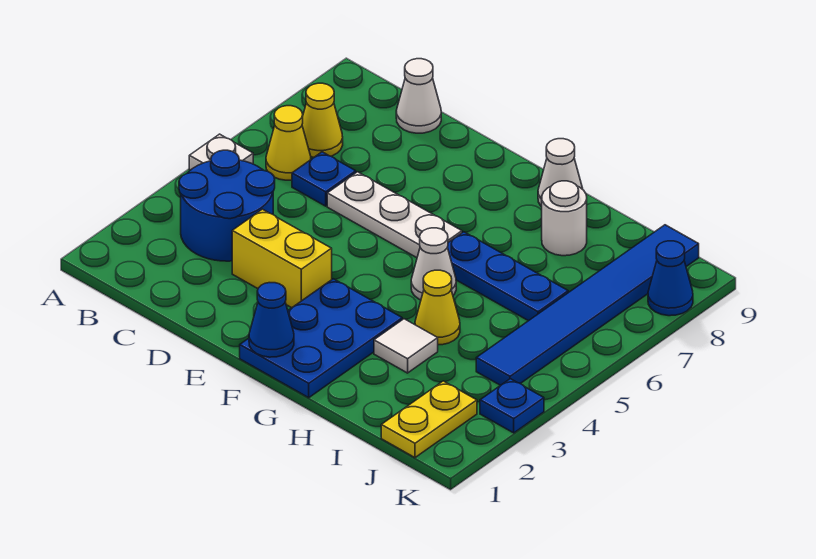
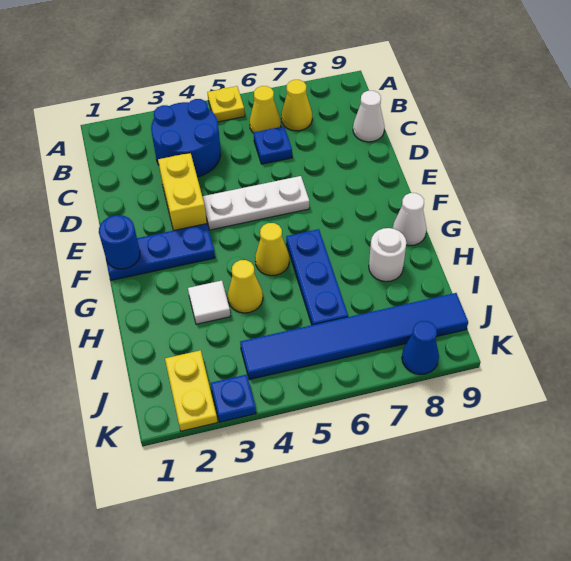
white plate A5 level 1 -> yellow plate A5 level 1
white plate D6:F6 level 1 -> white plate E4:E6 level 1
blue plate F1:G3 level 1 -> blue plate F1:F3 level 1
blue cone F1 level 2 -> blue round brick F1 level 2
white cone G5 level 1 -> yellow cone G5 level 1
yellow plate J1:J2 level 1 -> yellow plate J2:K2 level 1

